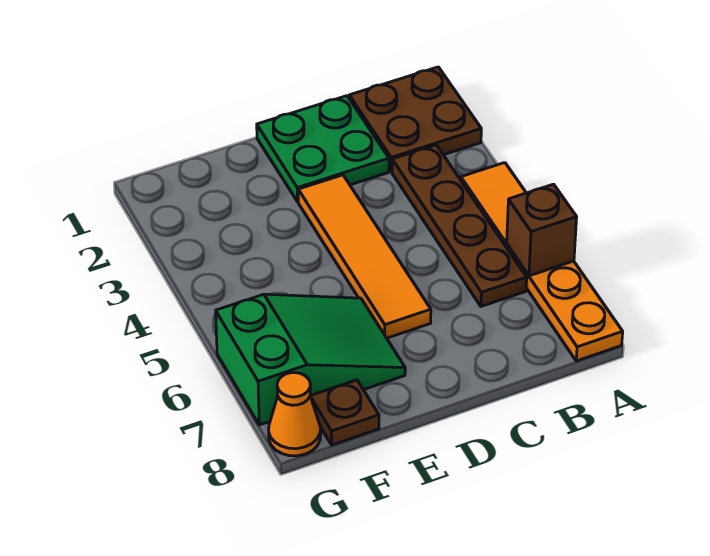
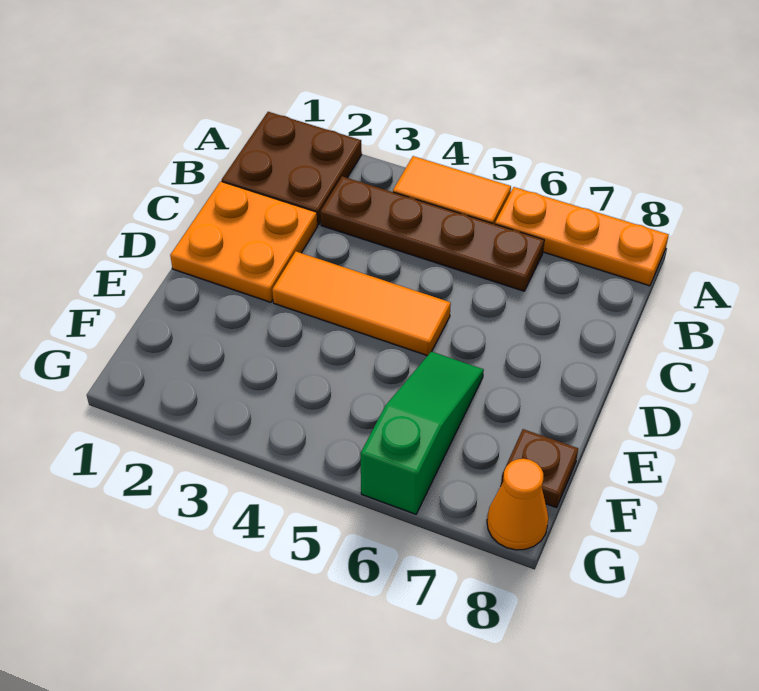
brown brick A6 level 2 -> none
green plate C1:D2 level 1 -> orange plate C1:D2 level 1
orange tile D3:D6 level 1 -> orange tile D3:D5 level 1
green slope E6:G7 level 1 top G -> green slope E6:G6 level 1 top G

